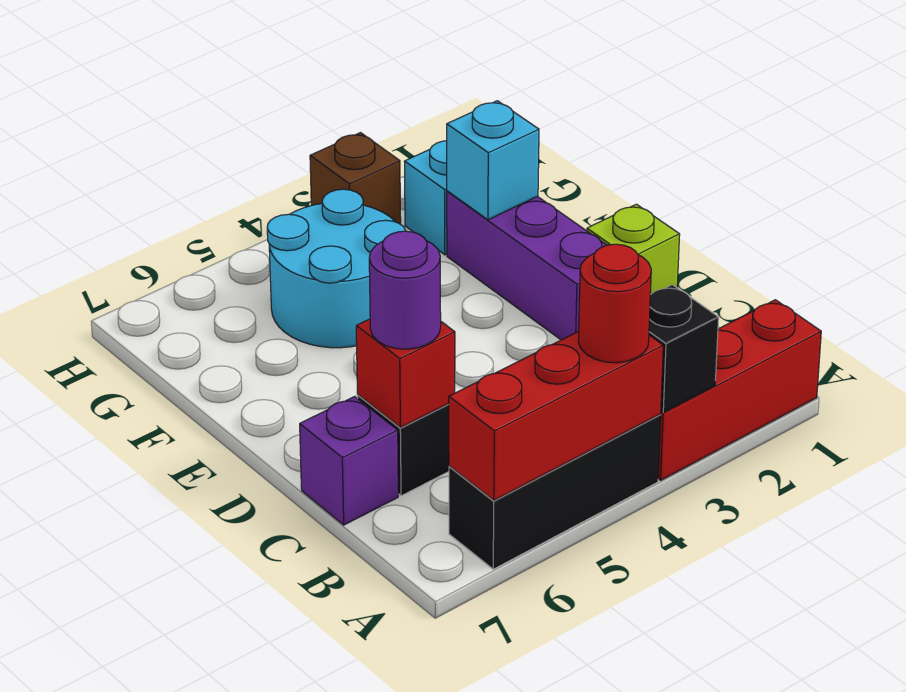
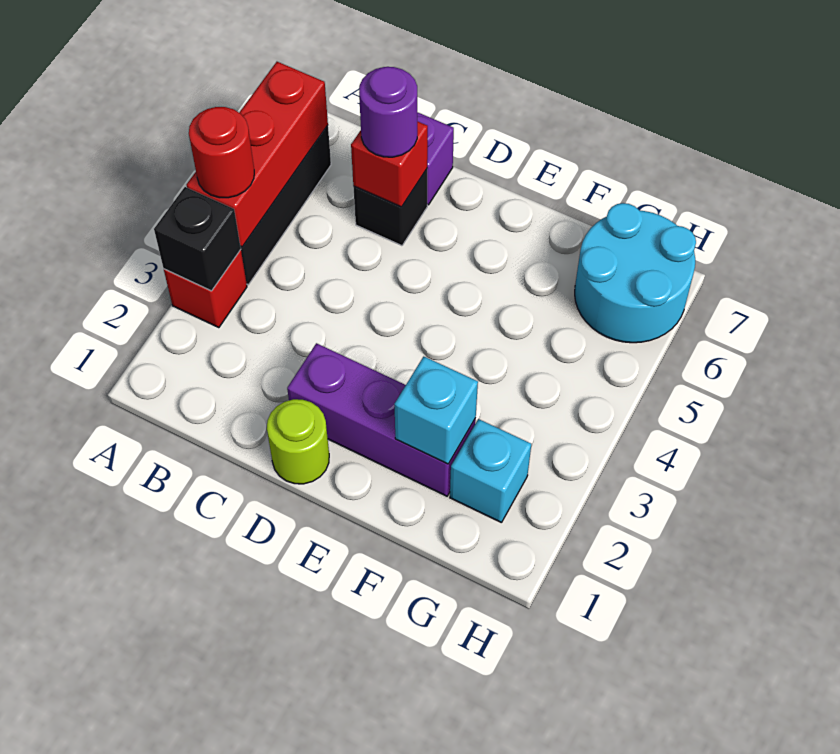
red brick A1:A3 level 1 -> red brick A3 level 1
lime brick D1 level 1 -> lime round brick D1 level 1
cyan round brick F4:G5 level 1 -> cyan round brick G6:H7 level 1
brown brick H3 level 1 -> none

